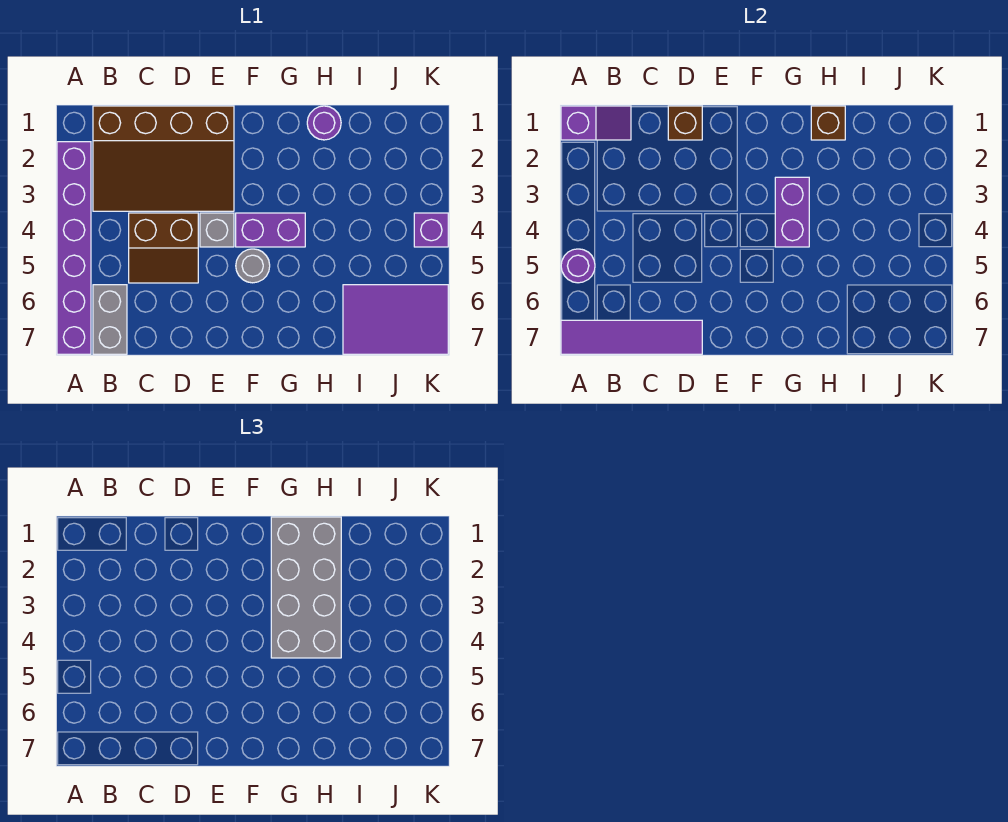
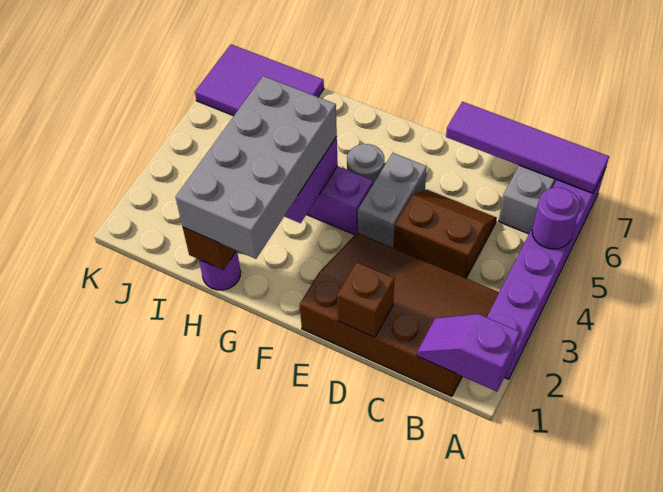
grey brick E4 level 1 -> grey brick E4:E5 level 1
purple brick K4 level 1 -> none

